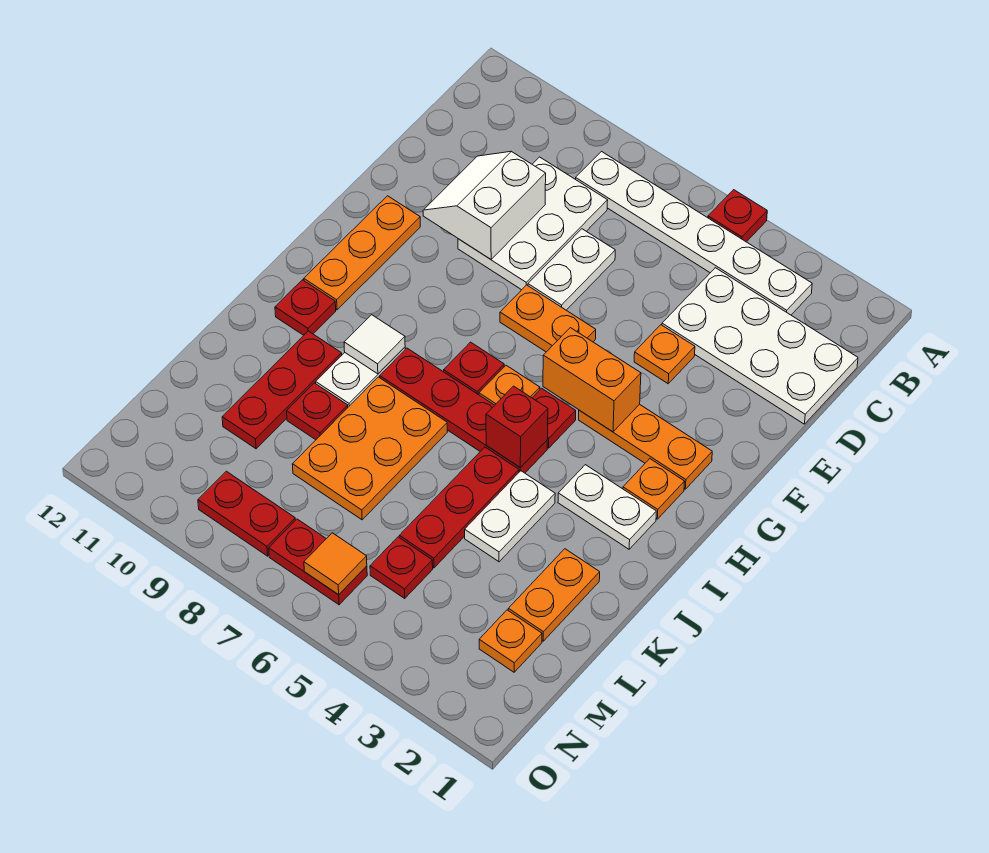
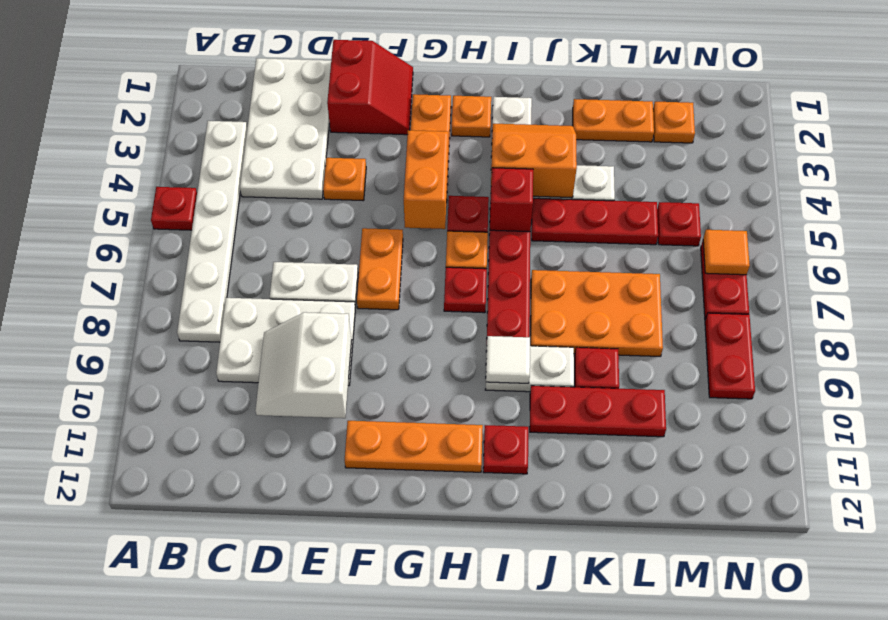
white slope D9:E10 level 2 top 9 -> white slope D9:E10 level 2 top E
none -> red slope E1:F2 level 1 top E
none -> orange slope I3:J4 level 2 top 4

